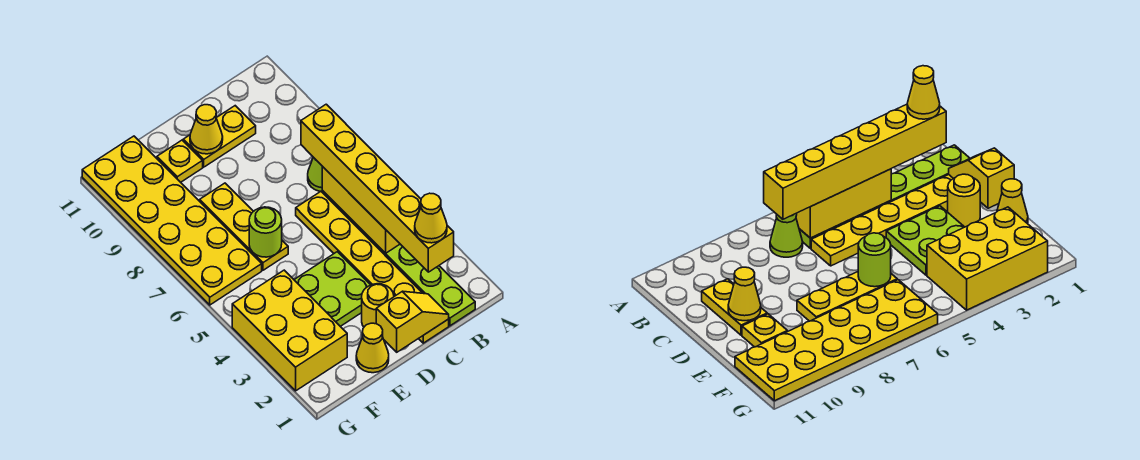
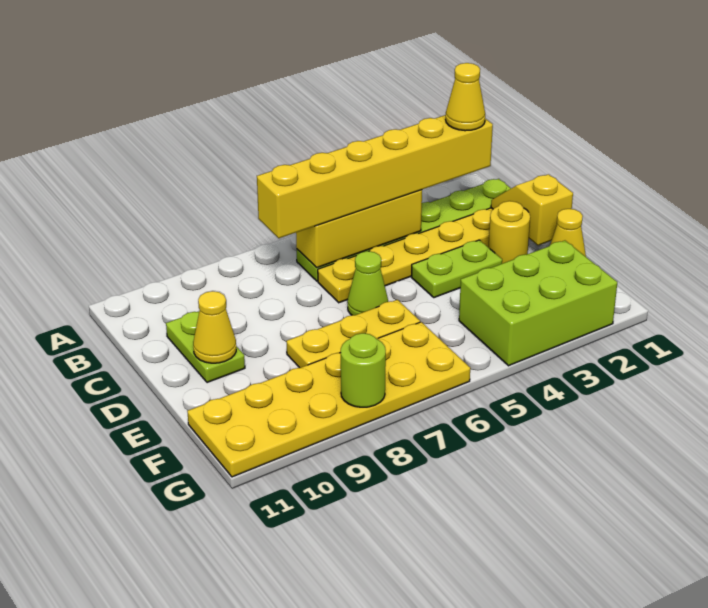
lime cone B7 level 1 -> lime cone D6 level 1
yellow plate C10:D10 level 1 -> lime plate C10:D10 level 1
lime plate D3:E4 level 1 -> lime plate D3:D4 level 1
lime round brick E6 level 2 -> lime round brick G8 level 2
yellow plate E10 level 1 -> none
yellow brick F2:G4 level 1 -> lime brick F2:G4 level 1

